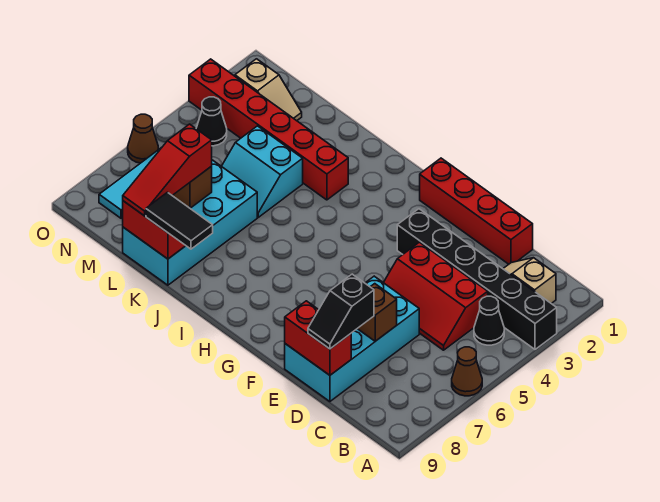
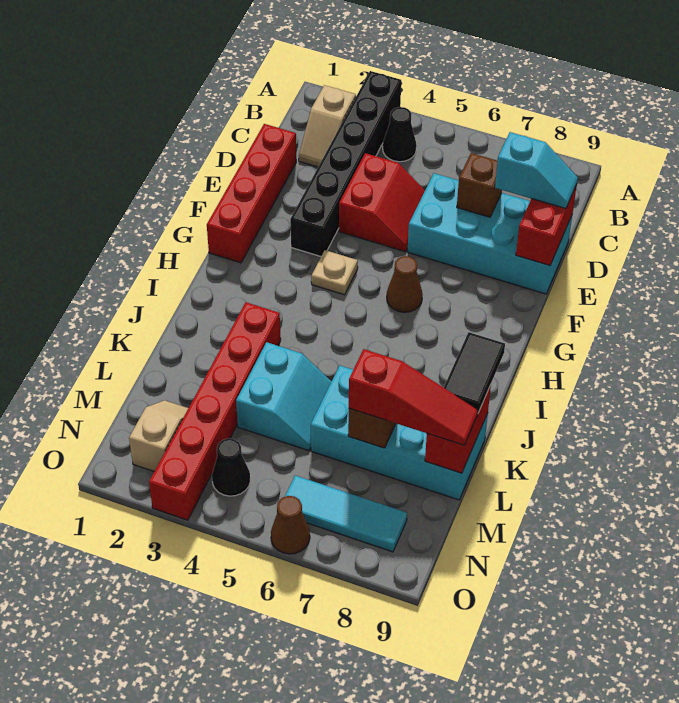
brown cone A6 level 1 -> brown cone G6 level 1
red slope C4:E5 level 1 top 4 -> red slope D4:E5 level 1 top 4
black slope D8:D9 level 3 top 8 -> cyan slope D8:D9 level 3 top 8
none -> tan plate G4 level 1

